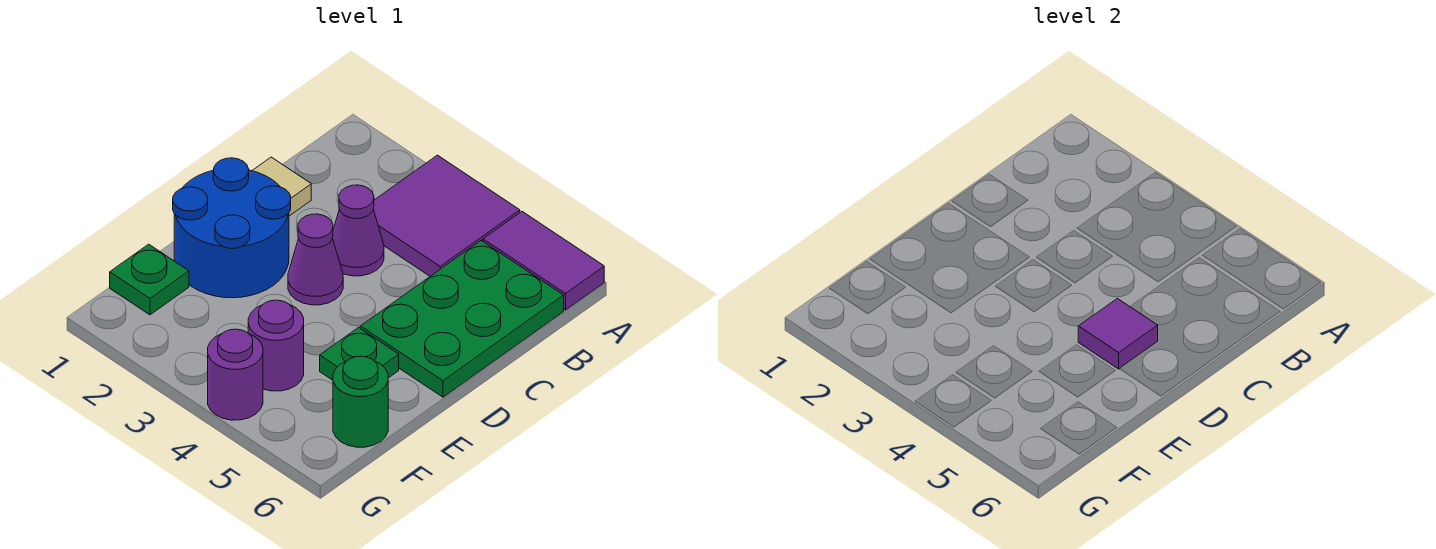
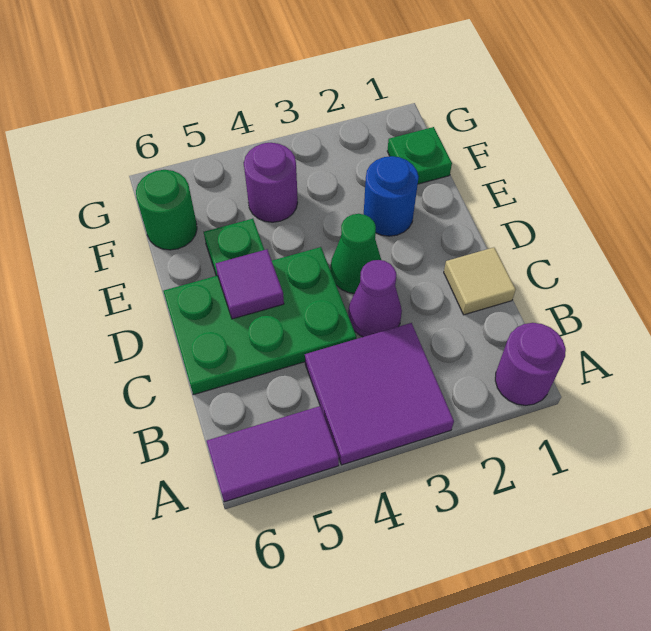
green plate B5:D6 level 1 -> green plate C4:D6 level 1
blue round brick D1:E2 level 1 -> blue round brick E2 level 1
purple cone D3 level 1 -> green cone D3 level 1
purple round brick G4 level 1 -> purple round brick A1 level 1

